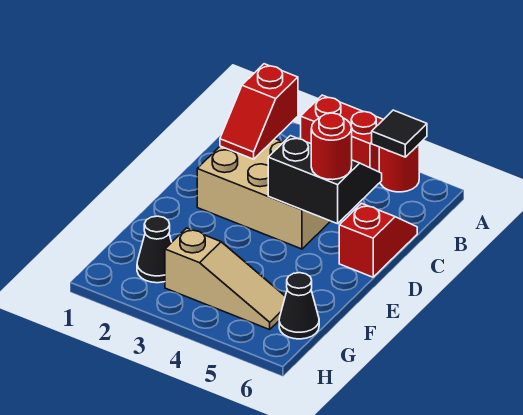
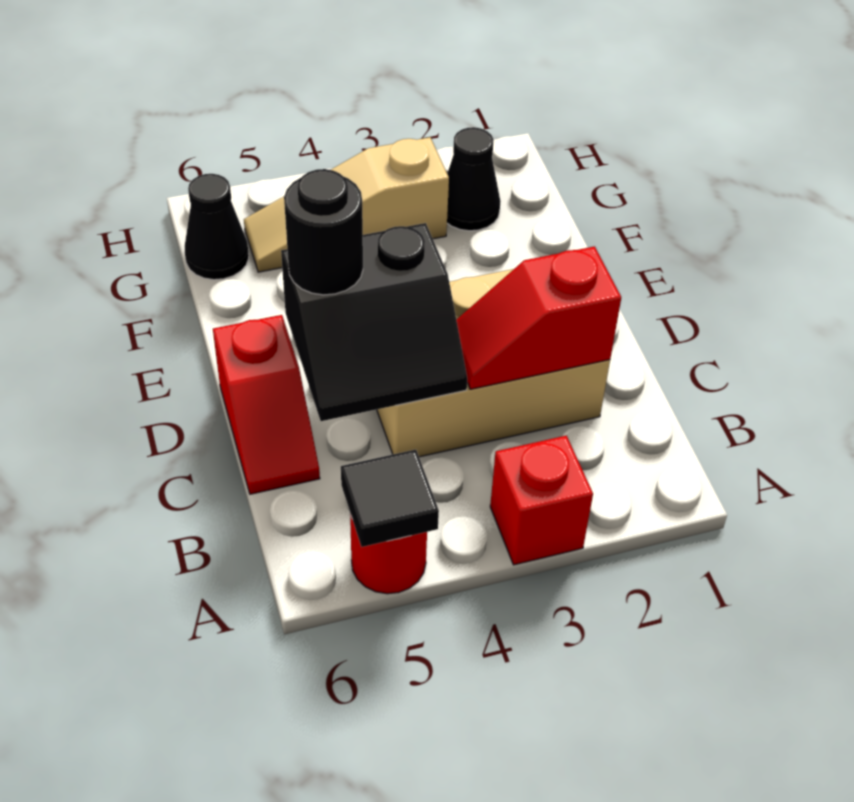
red brick A3:A4 level 1 -> red brick A3 level 1
red slope B2:C2 level 2 top B -> red slope C2:C3 level 2 top 2
red round brick D5 level 3 -> black round brick D5 level 3

